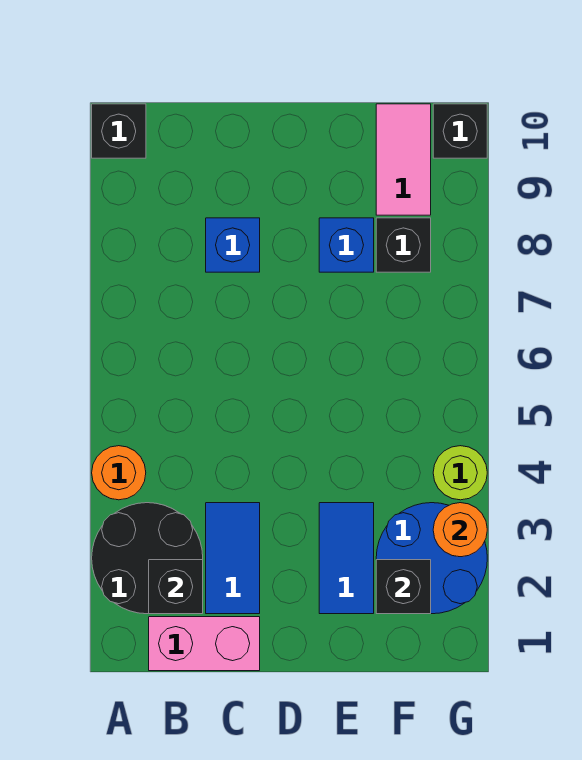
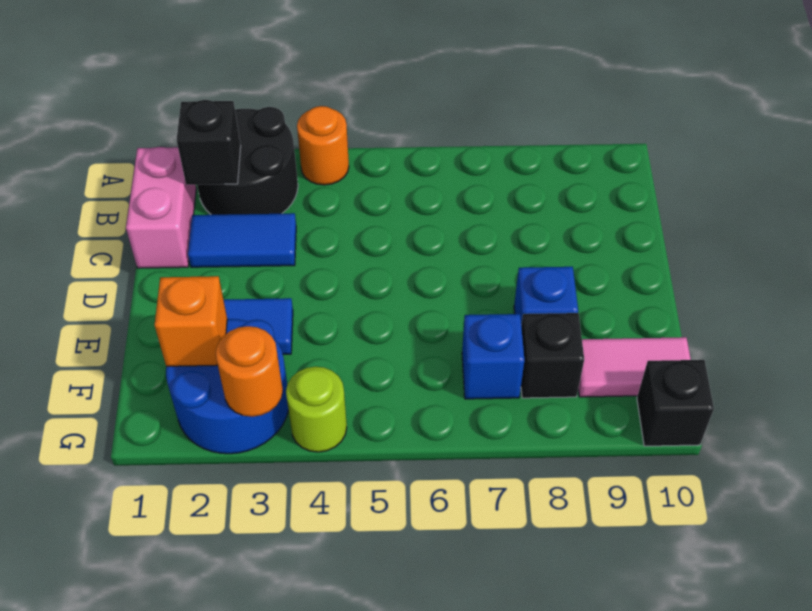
black brick A10 level 1 -> none
blue brick C8 level 1 -> blue brick F7 level 1
black brick F2 level 2 -> orange brick F2 level 2

